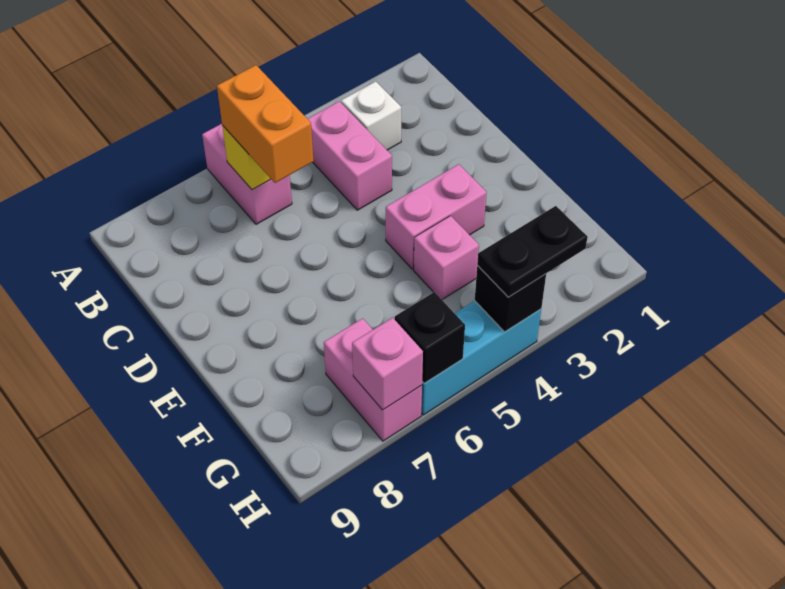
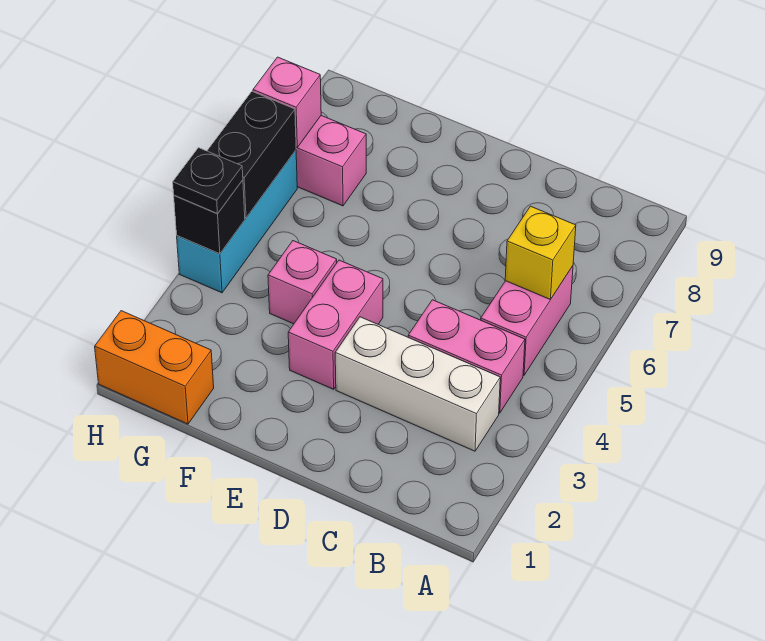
pink brick A6:B6 level 1 -> pink brick B5:B6 level 1
white brick B3 level 1 -> white brick B3:D3 level 1
orange brick B6:C6 level 3 -> orange brick G1:H1 level 1
black plate H3:H4 level 3 -> black plate H4 level 3
black brick H6 level 2 -> black brick H5:H6 level 2

